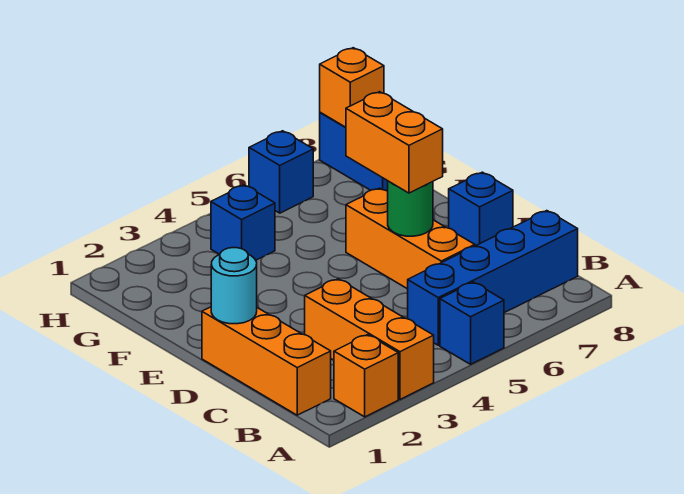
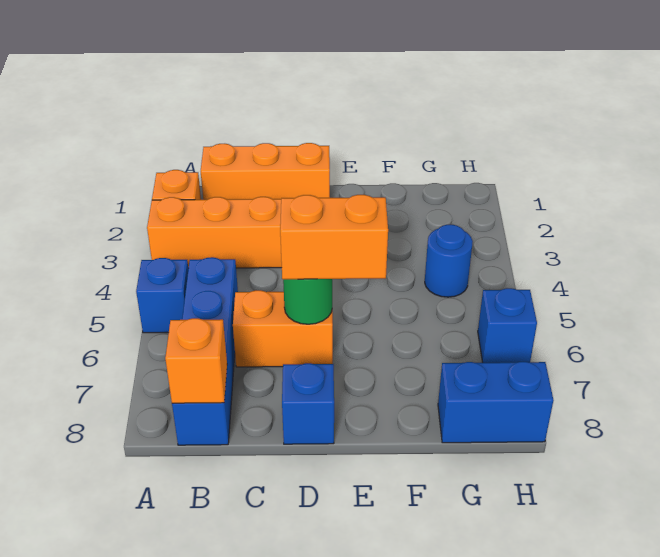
orange brick C6:E6 level 1 -> orange brick C6:D6 level 1
cyan round brick D1 level 2 -> none
blue brick G4 level 1 -> blue round brick G4 level 1
orange brick H8 level 2 -> orange brick B8 level 2

